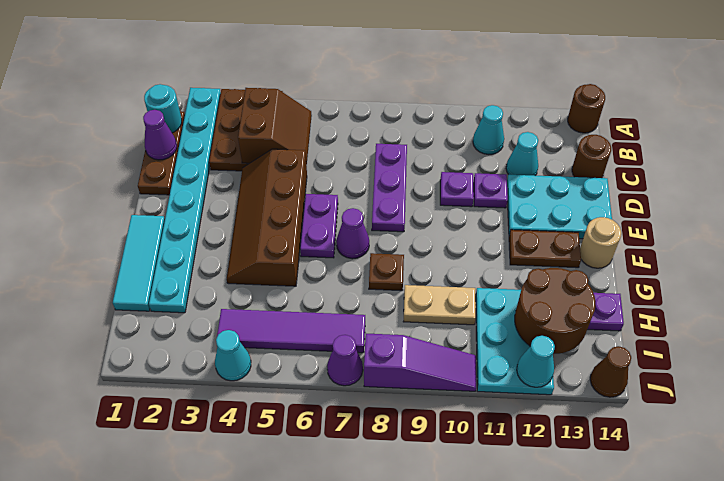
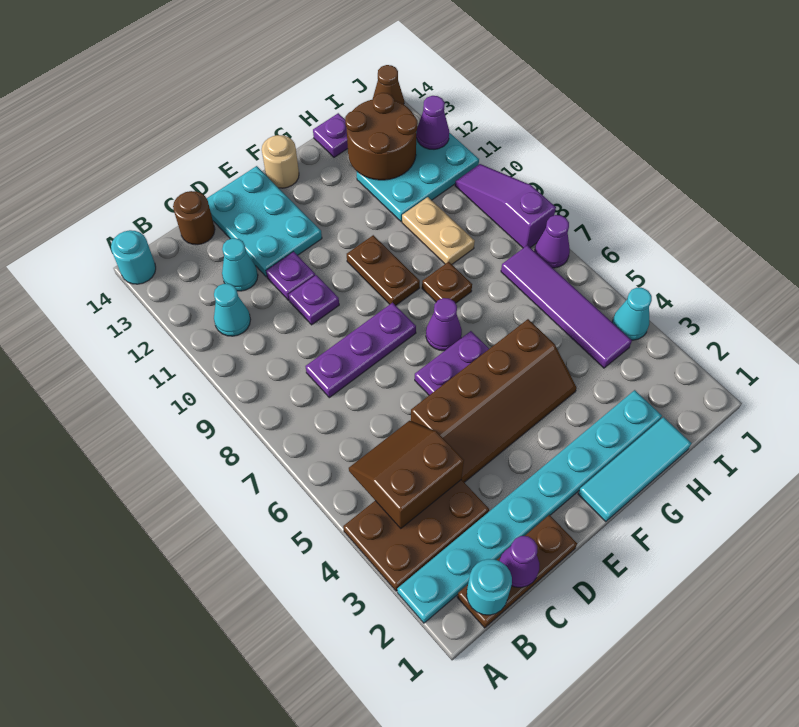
brown round brick A14 level 1 -> cyan round brick A14 level 1
brown plate F12:F13 level 1 -> brown plate F9:F10 level 1
cyan cone J12 level 2 -> purple cone J12 level 2

